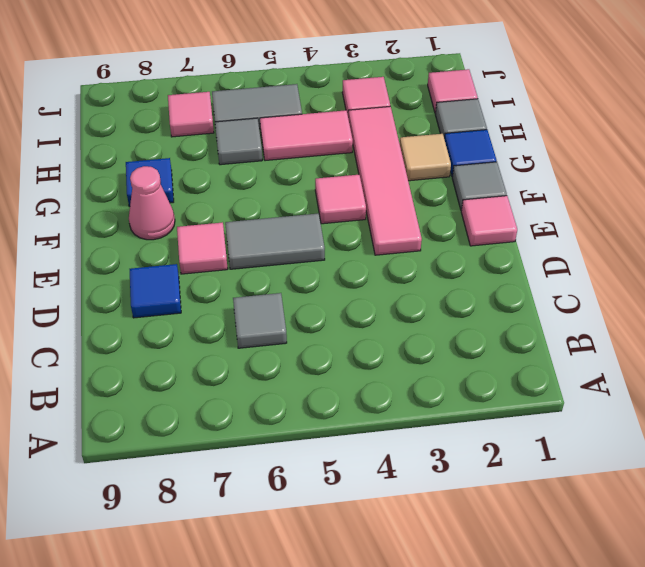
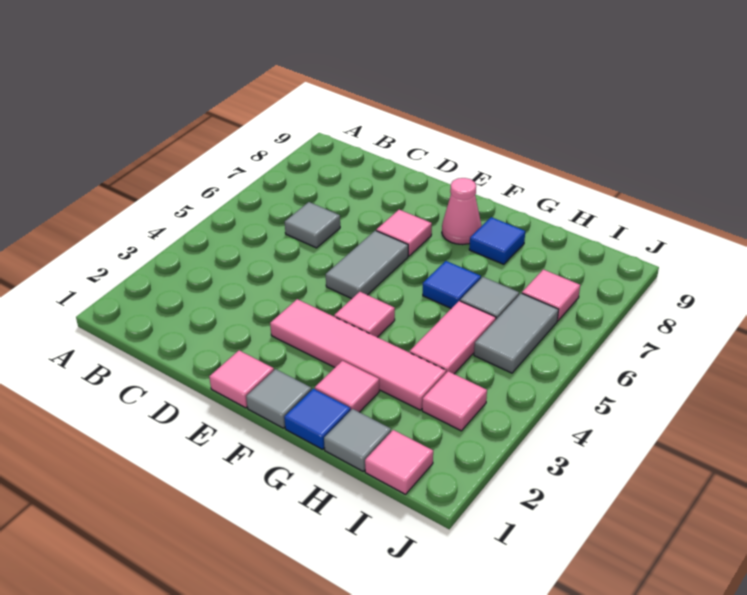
blue tile D8 level 1 -> blue tile G6 level 1
tan tile G2 level 1 -> pink tile G2 level 1

